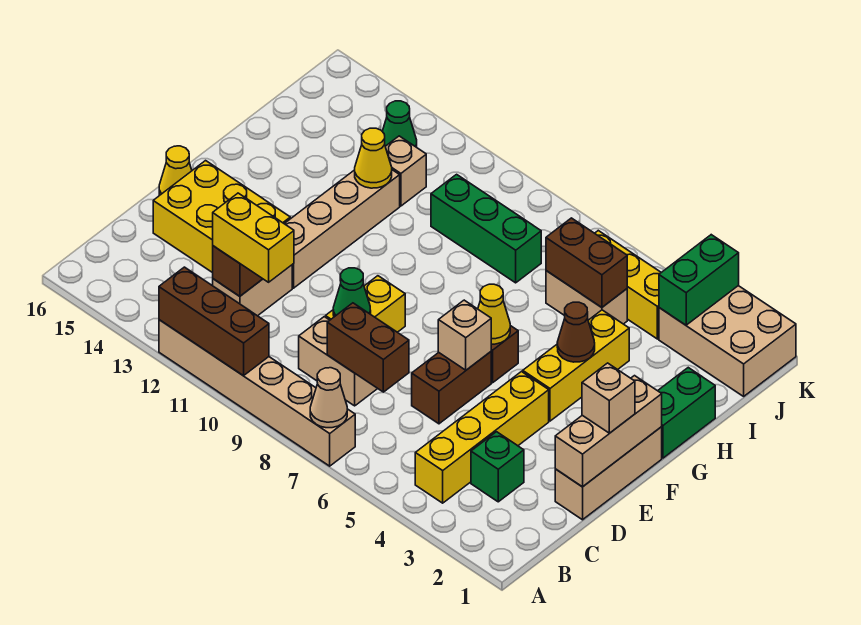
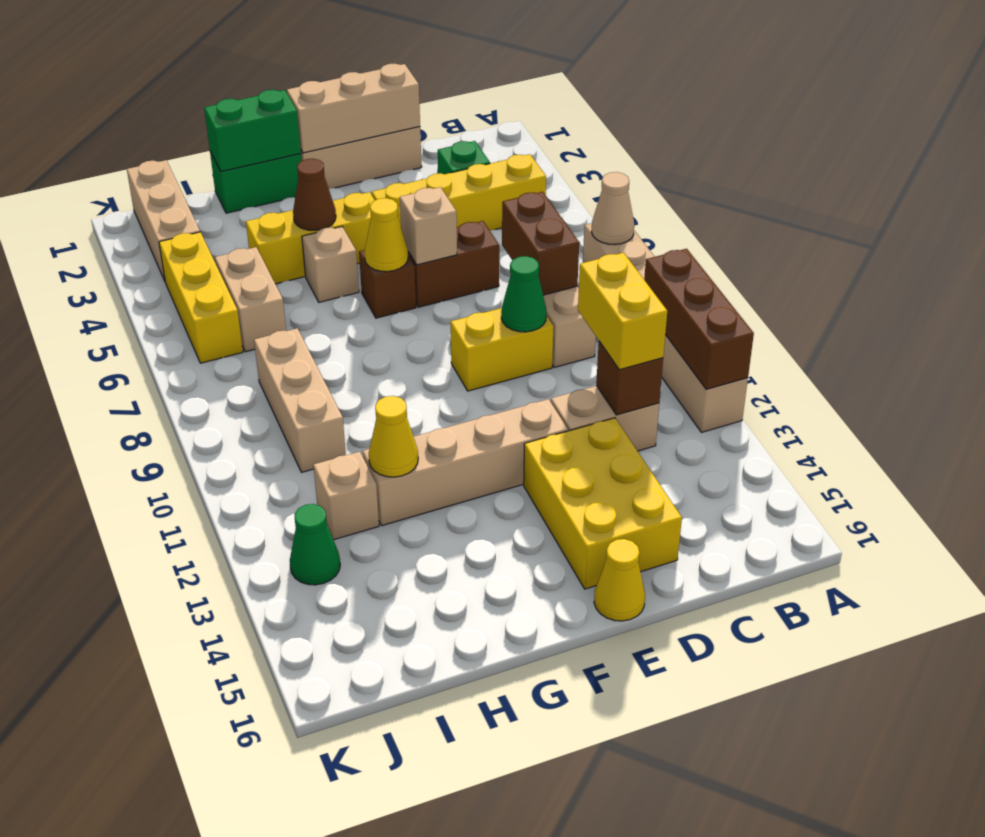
tan brick E1 level 3 -> tan brick G5 level 1
brown brick I5:I6 level 2 -> none
green brick I8:I10 level 1 -> tan brick I8:I10 level 1
tan brick J1:K3 level 1 -> tan brick J1:J3 level 1
green brick J3:K3 level 2 -> green brick G1:H1 level 2

